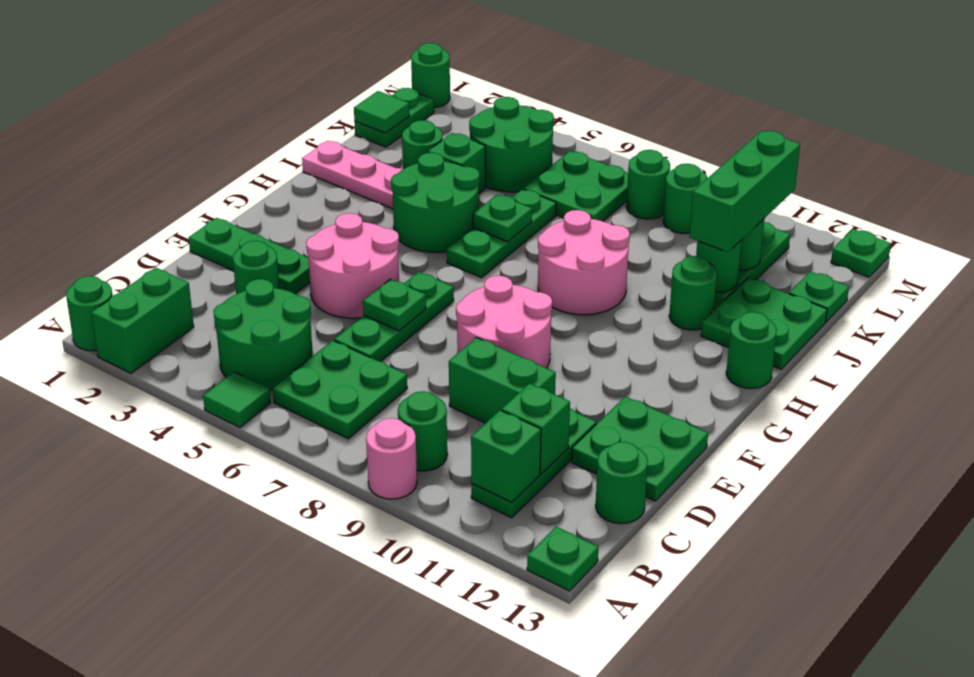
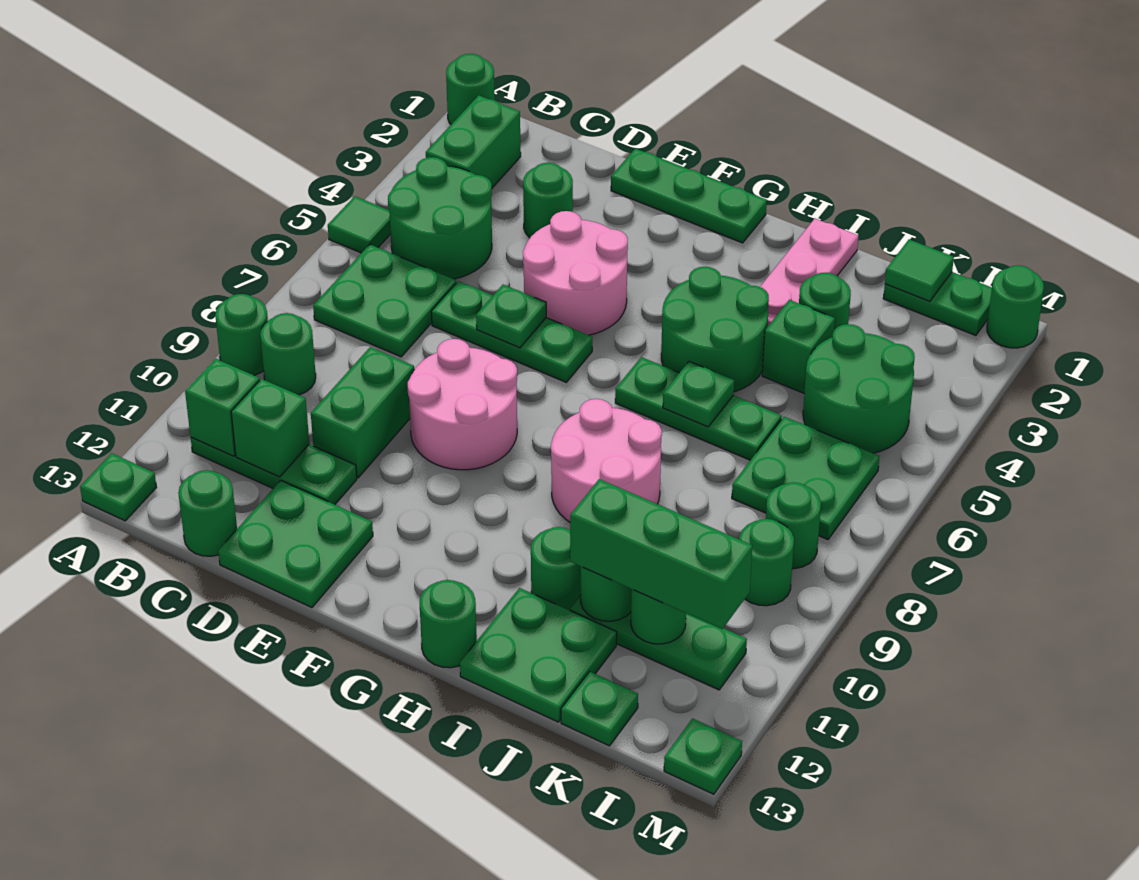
green brick A2:B2 level 1 -> green brick B2:B3 level 1
pink round brick A9 level 1 -> green round brick A9 level 1
green plate E1:E3 level 1 -> green plate E1:G1 level 1

